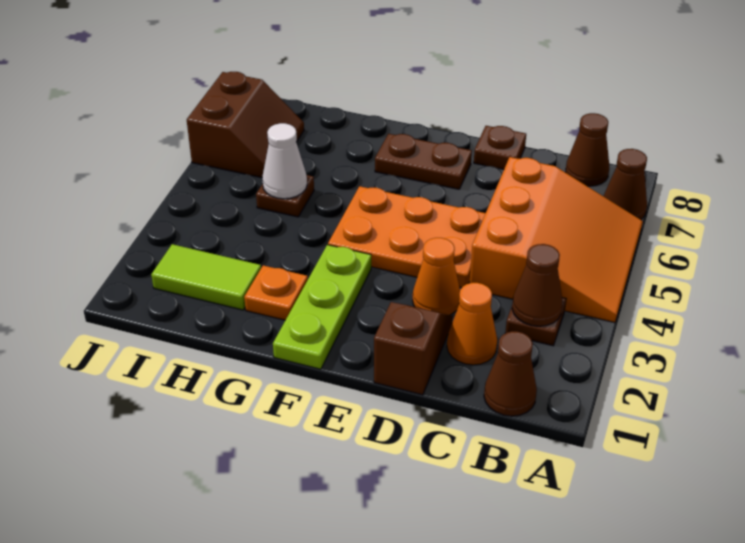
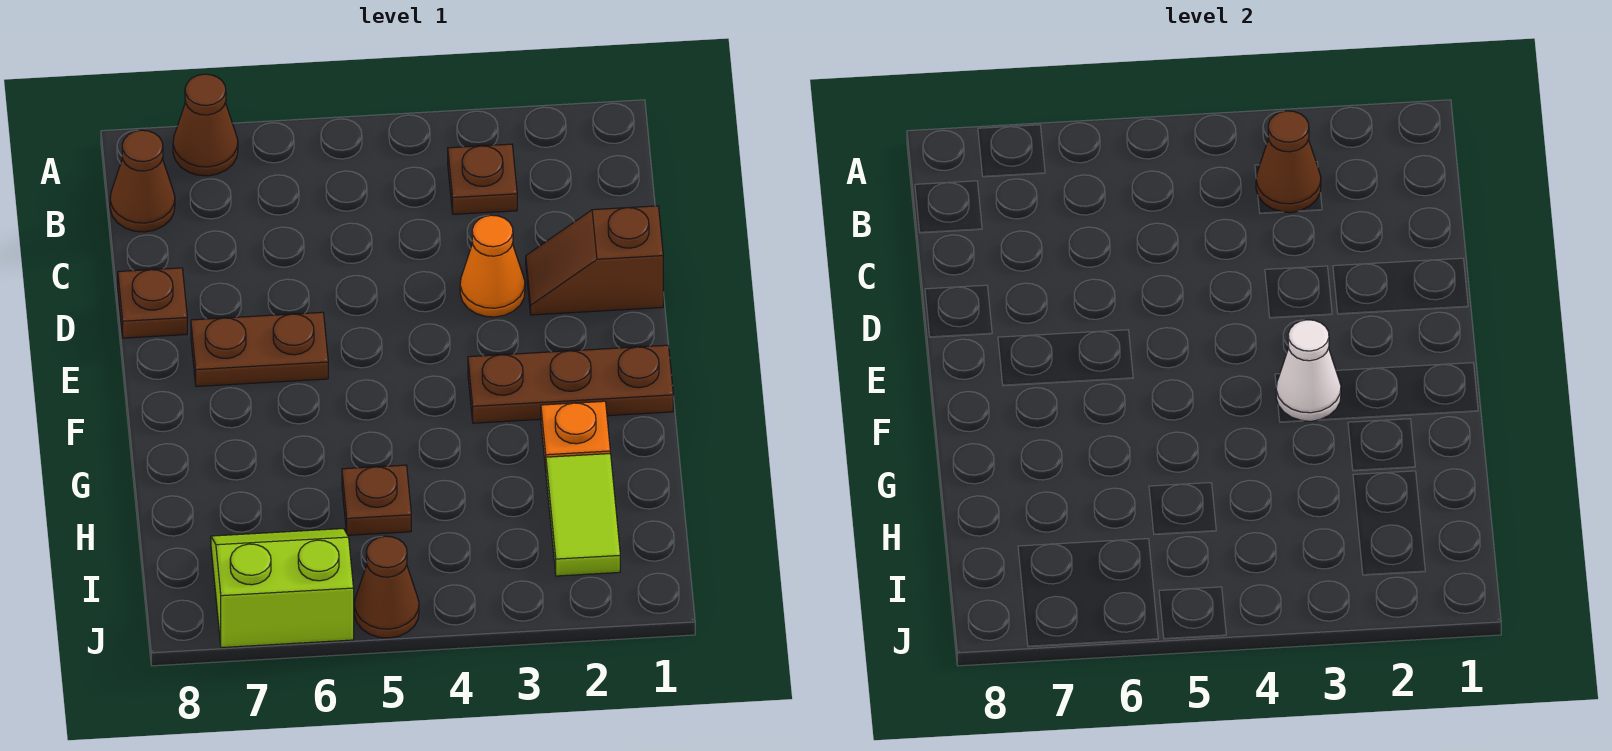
orange slope A4:C6 level 1 top C -> none
brown cone B1 level 1 -> brown cone J5 level 1
orange cone C2 level 1 -> none
orange plate D4:F5 level 1 -> none
brown plate E7:F7 level 1 -> brown plate E6:E7 level 1
lime plate F1:F3 level 1 -> brown plate F1:F3 level 1
white cone H5 level 2 -> white cone F3 level 2
brown slope I6:J7 level 1 top J -> lime slope I6:J7 level 1 top J

